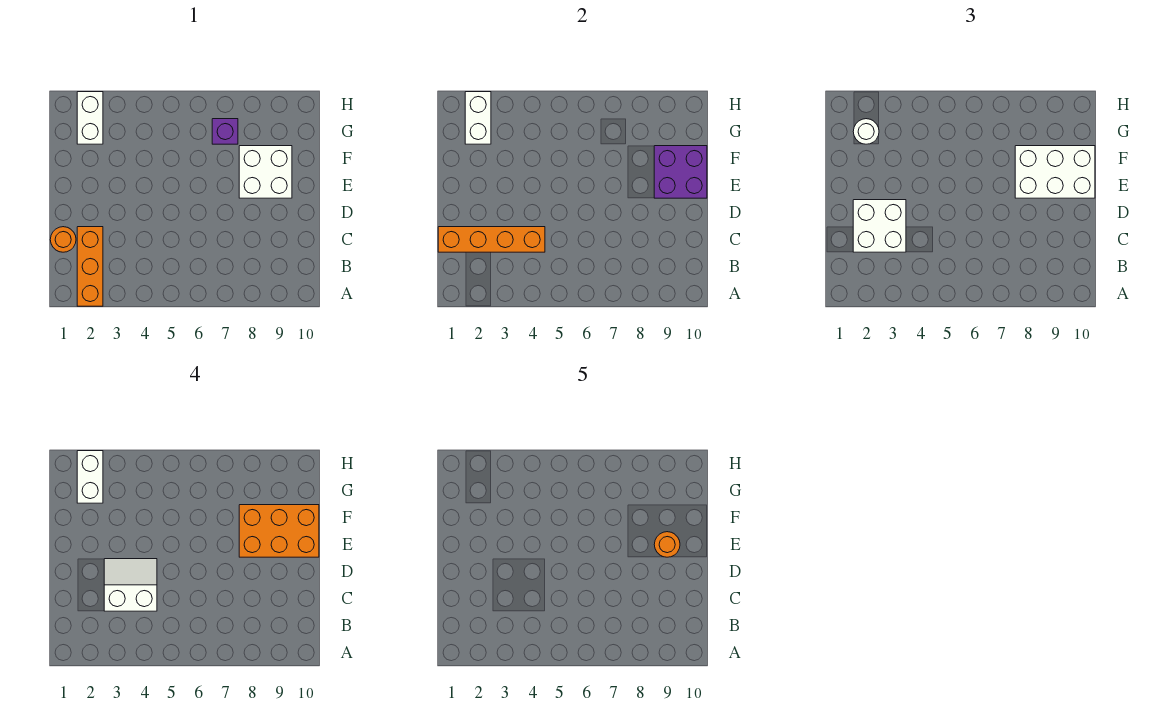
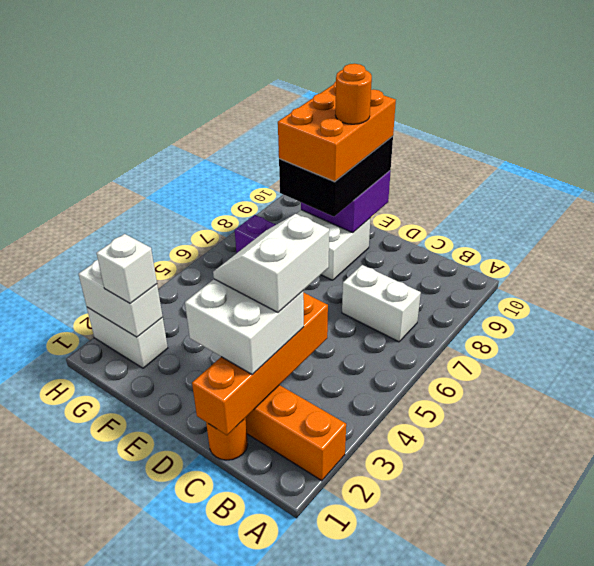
white brick E8:F10 level 3 -> black brick E8:F10 level 3
white round brick G2 level 3 -> white brick G2 level 3
white brick G2:H2 level 4 -> white brick B7:C7 level 1

